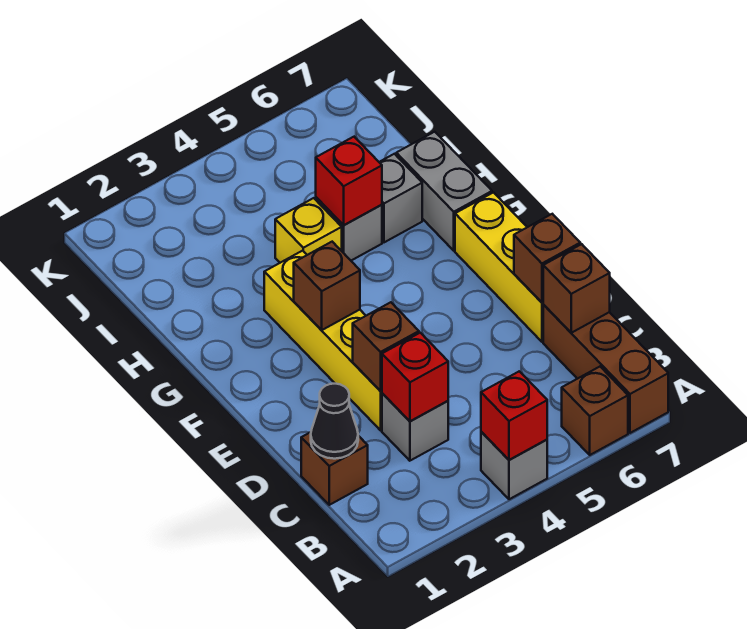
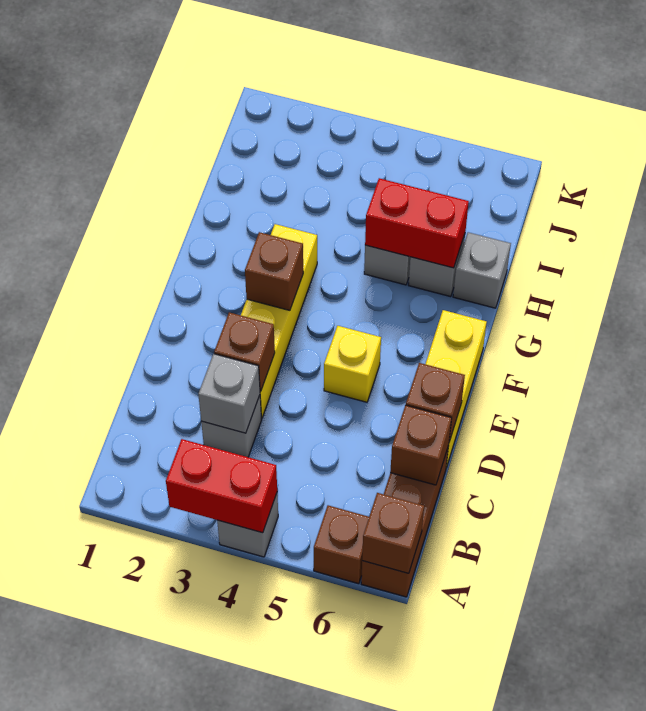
red brick A4 level 2 -> red brick A3:A4 level 2
brown brick C1 level 1 -> brown brick A7 level 2
black cone C1 level 2 -> none
red brick C3 level 2 -> grey brick C3 level 2
grey brick G7:H7 level 1 -> grey brick H7 level 1
yellow brick H4 level 1 -> yellow brick E5 level 1
red brick H5 level 2 -> red brick H5:H6 level 2

